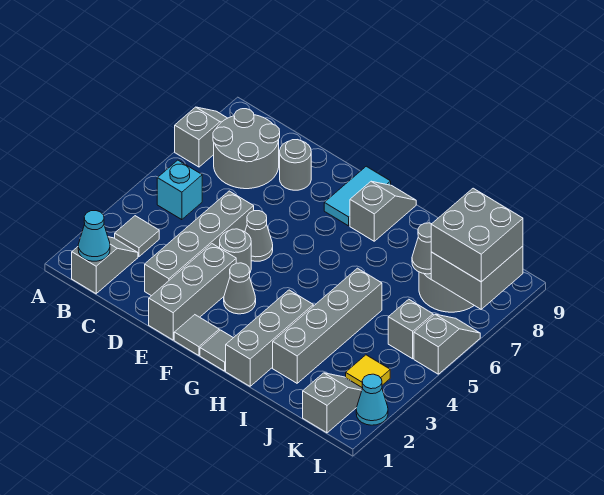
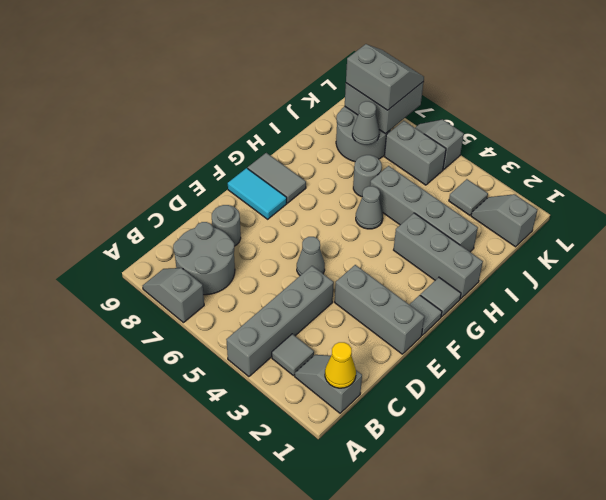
cyan cone B1 level 2 -> yellow cone B1 level 2
cyan brick B5 level 1 -> none
grey brick D2:D5 level 1 -> grey brick A4:D4 level 1
grey round brick E4 level 1 -> grey round brick I6 level 1
grey cone F3 level 1 -> grey cone H5 level 1
grey slope G8:G9 level 1 top 8 -> grey tile G8:G9 level 1
yellow tile K3 level 1 -> grey tile K3 level 1
grey brick K5 level 1 -> grey brick K5:K6 level 1
grey brick K7:L8 level 3 -> grey slope K7:L8 level 3 top K
cyan cone L2 level 1 -> none

